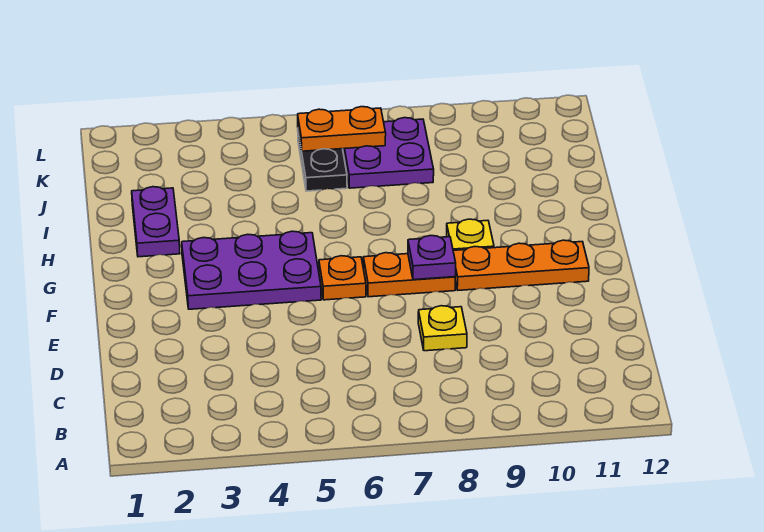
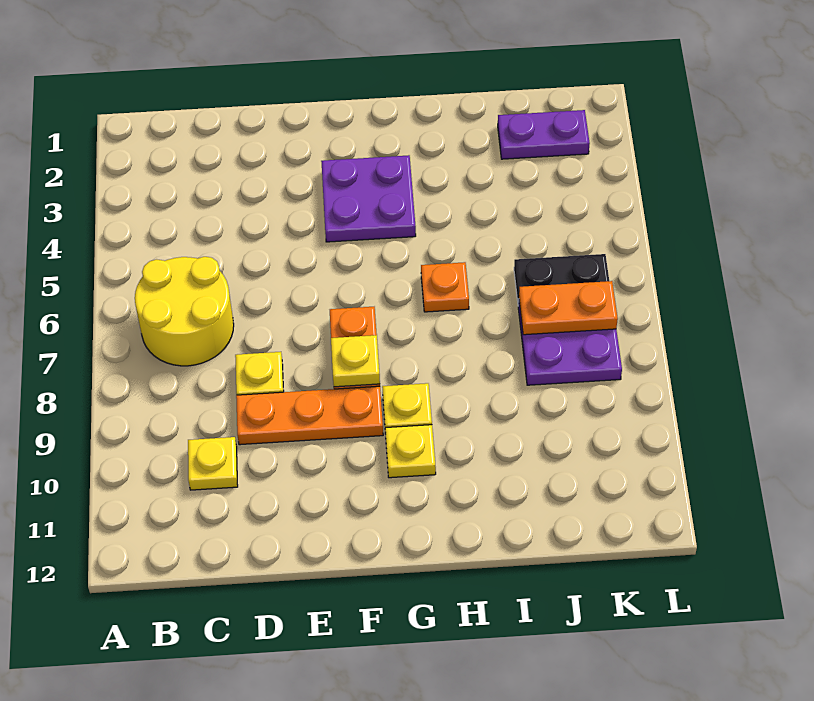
none -> yellow round brick B6:C7 level 1
none -> yellow plate C10 level 1
purple plate F3:G5 level 1 -> purple plate F3:G4 level 1
orange plate F6 level 1 -> orange plate H6 level 1
purple plate F8 level 2 -> yellow plate F8 level 2
orange plate F9:F11 level 1 -> orange plate D9:F9 level 1
none -> yellow plate G10 level 1
purple plate H2:I2 level 1 -> purple plate J2:K2 level 1
orange plate K6:K7 level 2 -> orange plate J7:K7 level 2

